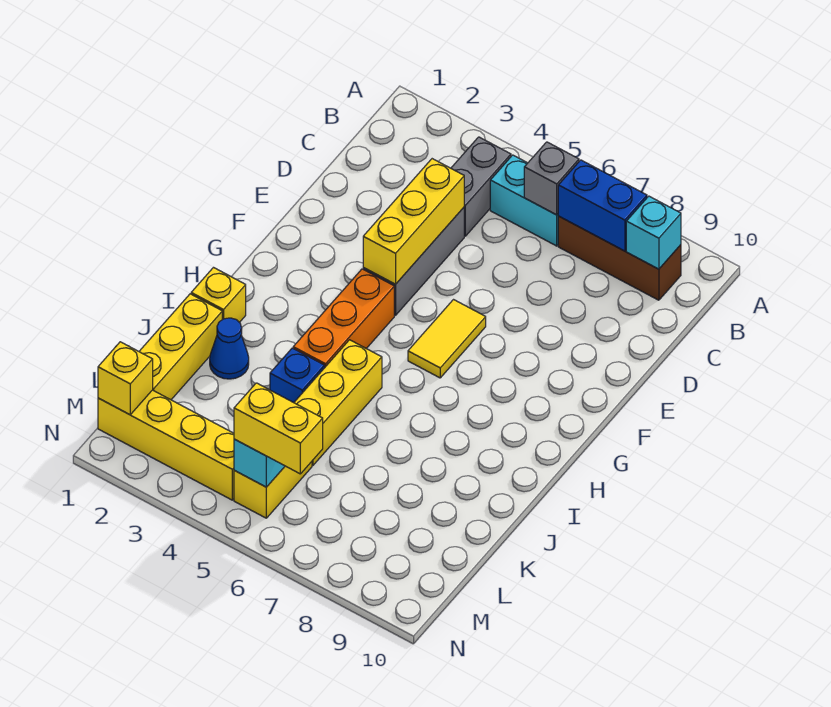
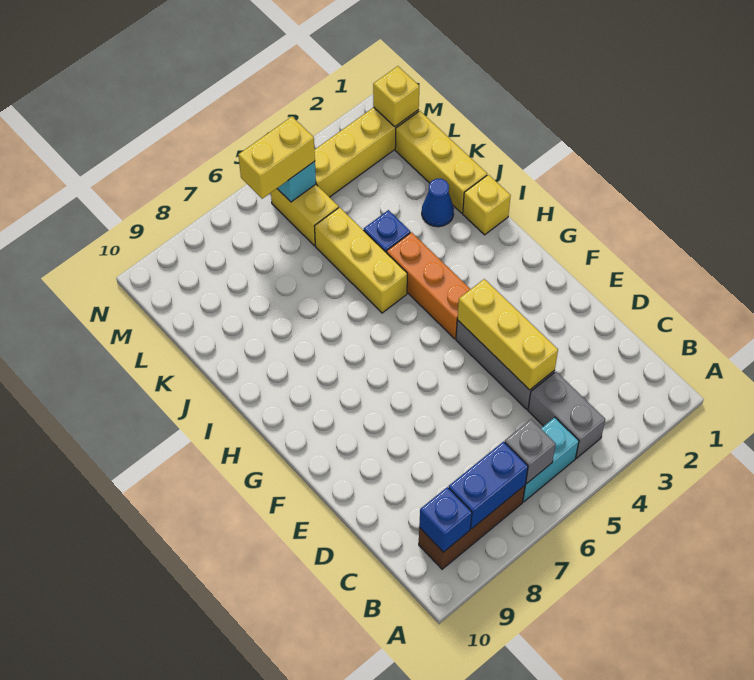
cyan brick B9 level 2 -> blue brick B9 level 2
yellow tile F6:G6 level 1 -> none

